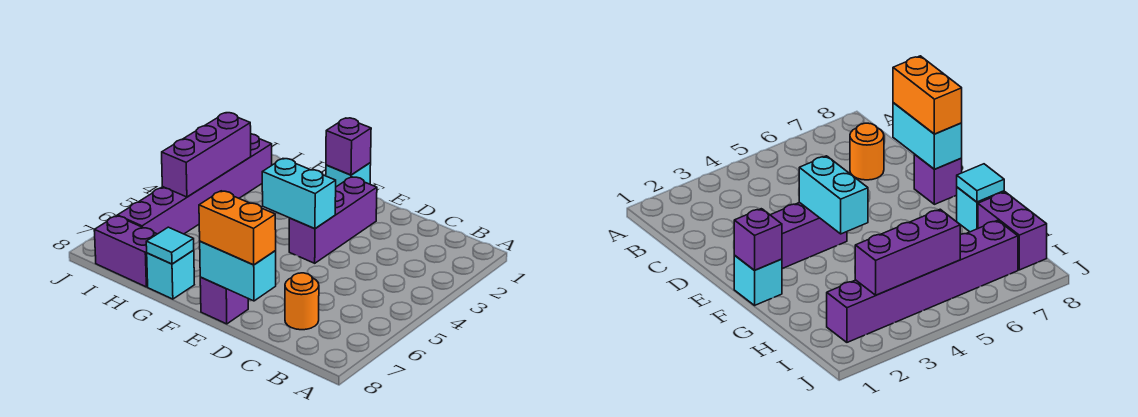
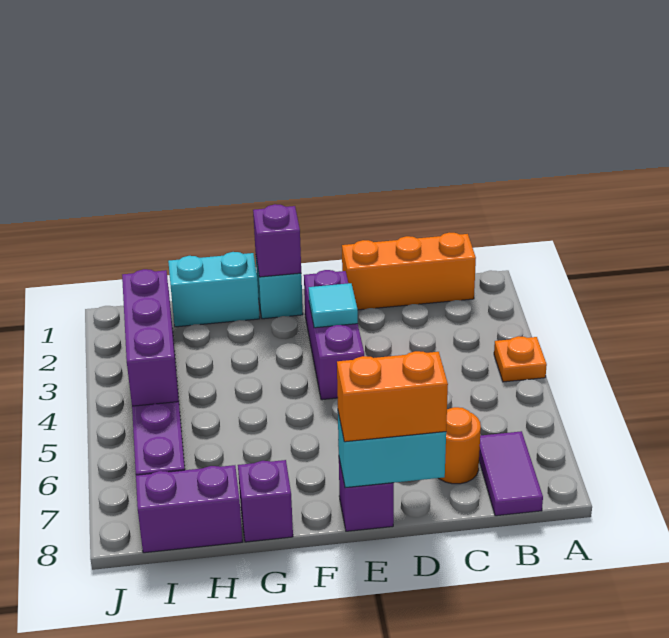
none -> orange plate A4 level 1
none -> orange brick B1:D1 level 1
none -> purple tile B7:B8 level 1
cyan brick E4:F4 level 2 -> cyan brick G1:H1 level 1
cyan brick G8 level 1 -> purple brick G8 level 1
cyan tile G8 level 2 -> cyan tile E3 level 2

